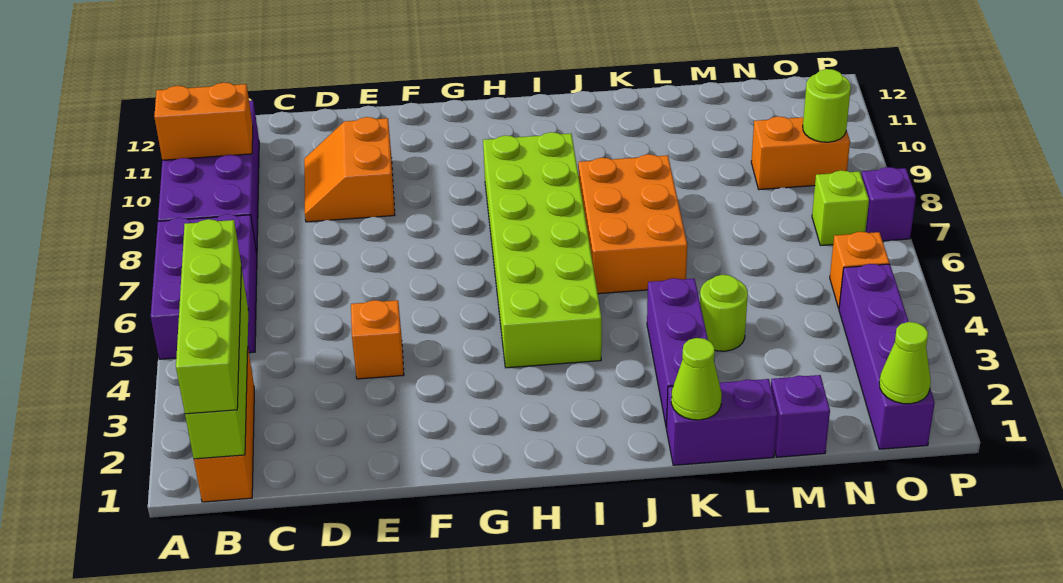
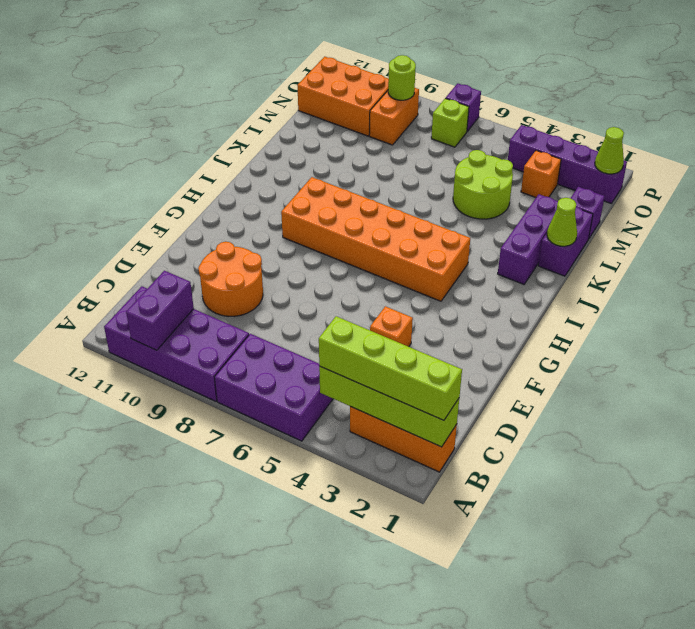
orange brick A10:B10 level 2 -> purple brick A10:B10 level 2
orange slope D9:E10 level 1 top E -> orange round brick D9:E10 level 1
lime brick H4:I9 level 1 -> orange brick H4:I9 level 1
orange brick J6:K8 level 1 -> orange brick N10:O12 level 1
purple brick K2:K4 level 1 -> purple brick J2:L2 level 1
lime round brick L4 level 1 -> lime round brick L4:M5 level 1
orange brick O5 level 1 -> orange brick N3 level 1

